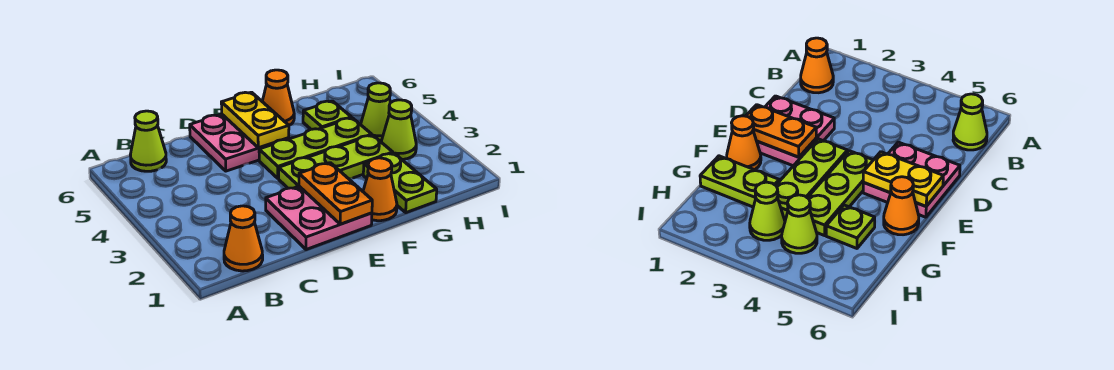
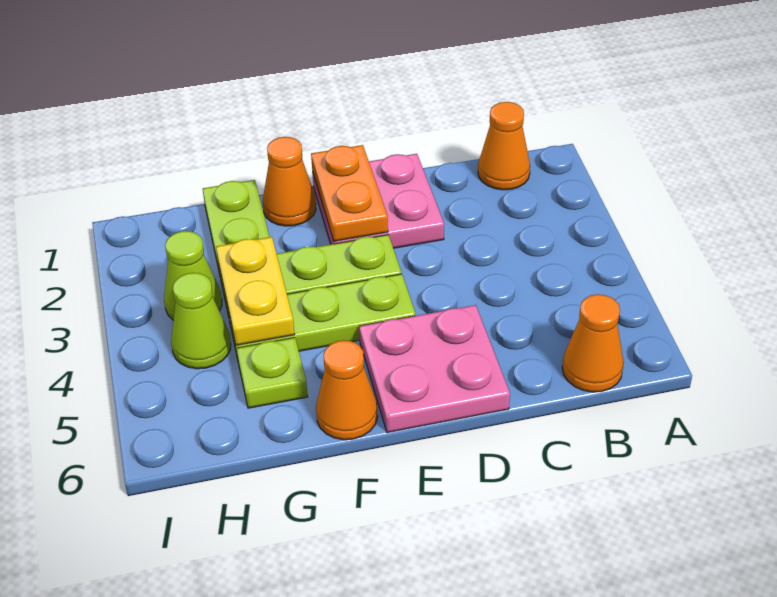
lime cone B6 level 1 -> orange cone B6 level 1
yellow plate E5:E6 level 2 -> yellow plate G3:G4 level 2

